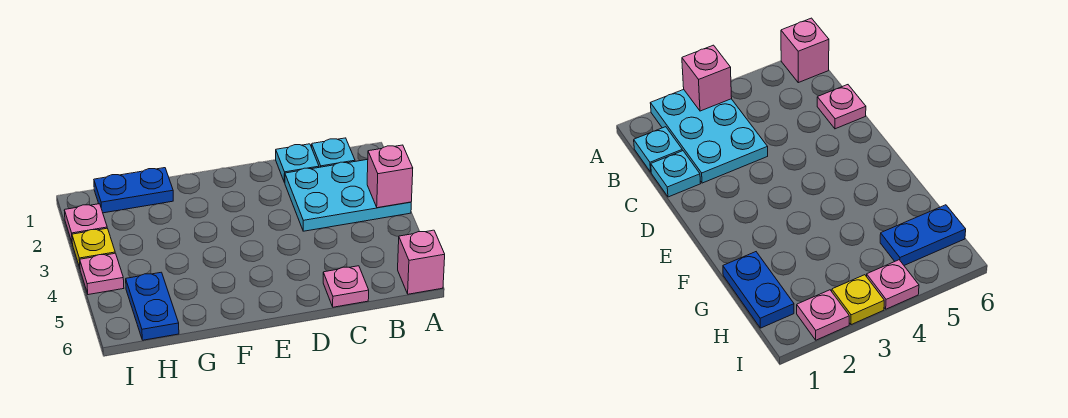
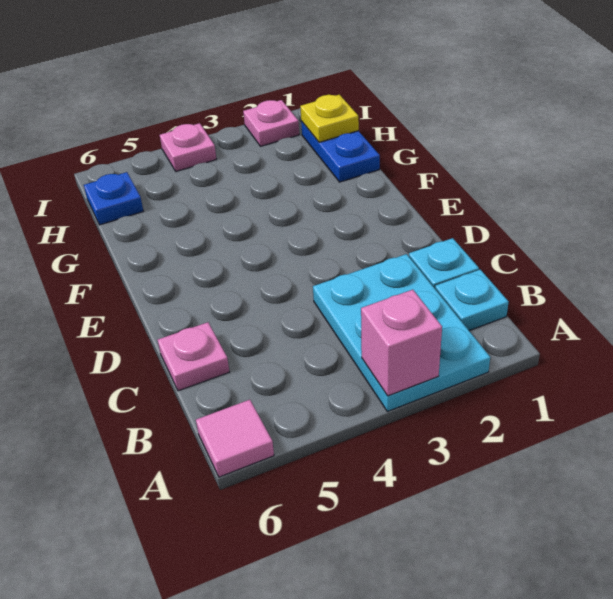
pink brick A6 level 1 -> pink tile A6 level 1
blue plate H5:H6 level 1 -> blue plate H6 level 1
yellow plate I3 level 1 -> yellow plate H1 level 2

